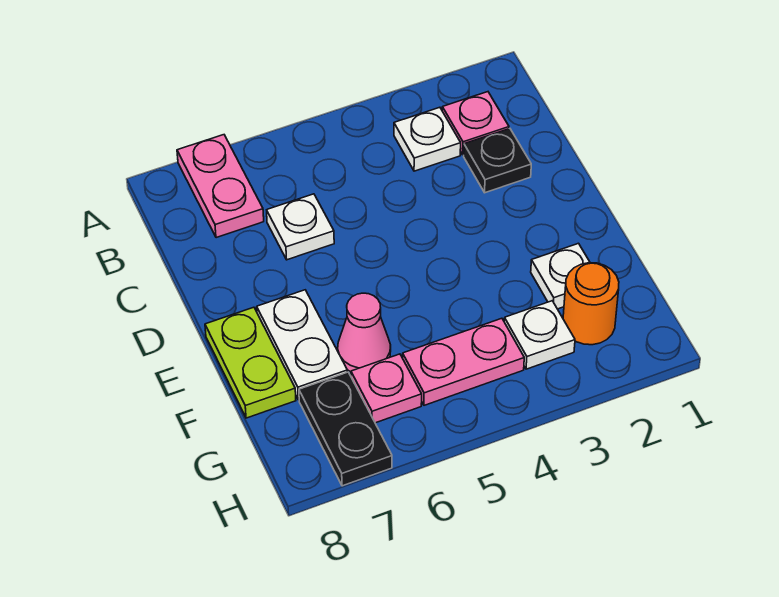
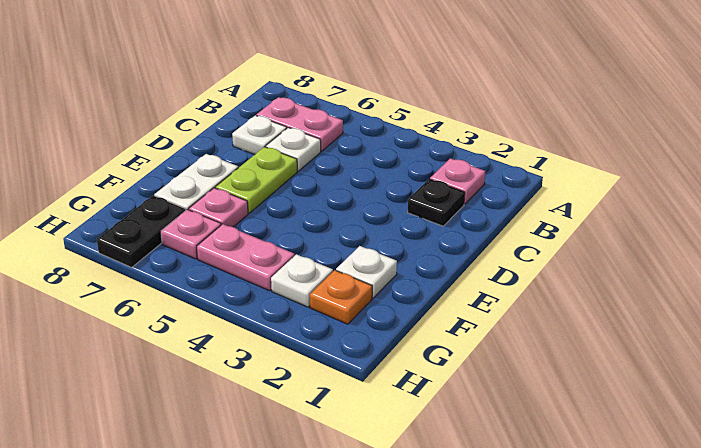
pink plate A7:B7 level 1 -> pink plate B6:B7 level 1
white plate B3 level 1 -> white plate C7 level 1
lime plate E8:F8 level 1 -> lime plate D6:E6 level 1
pink cone F6 level 1 -> pink plate F6 level 1
orange round brick G2 level 1 -> orange plate G2 level 1

